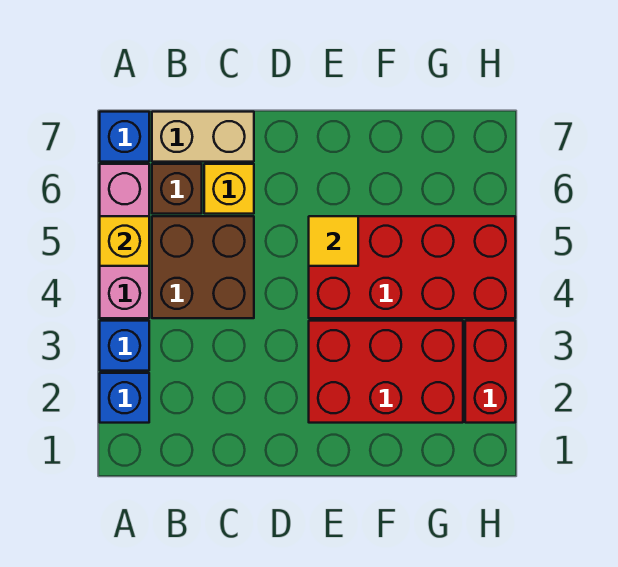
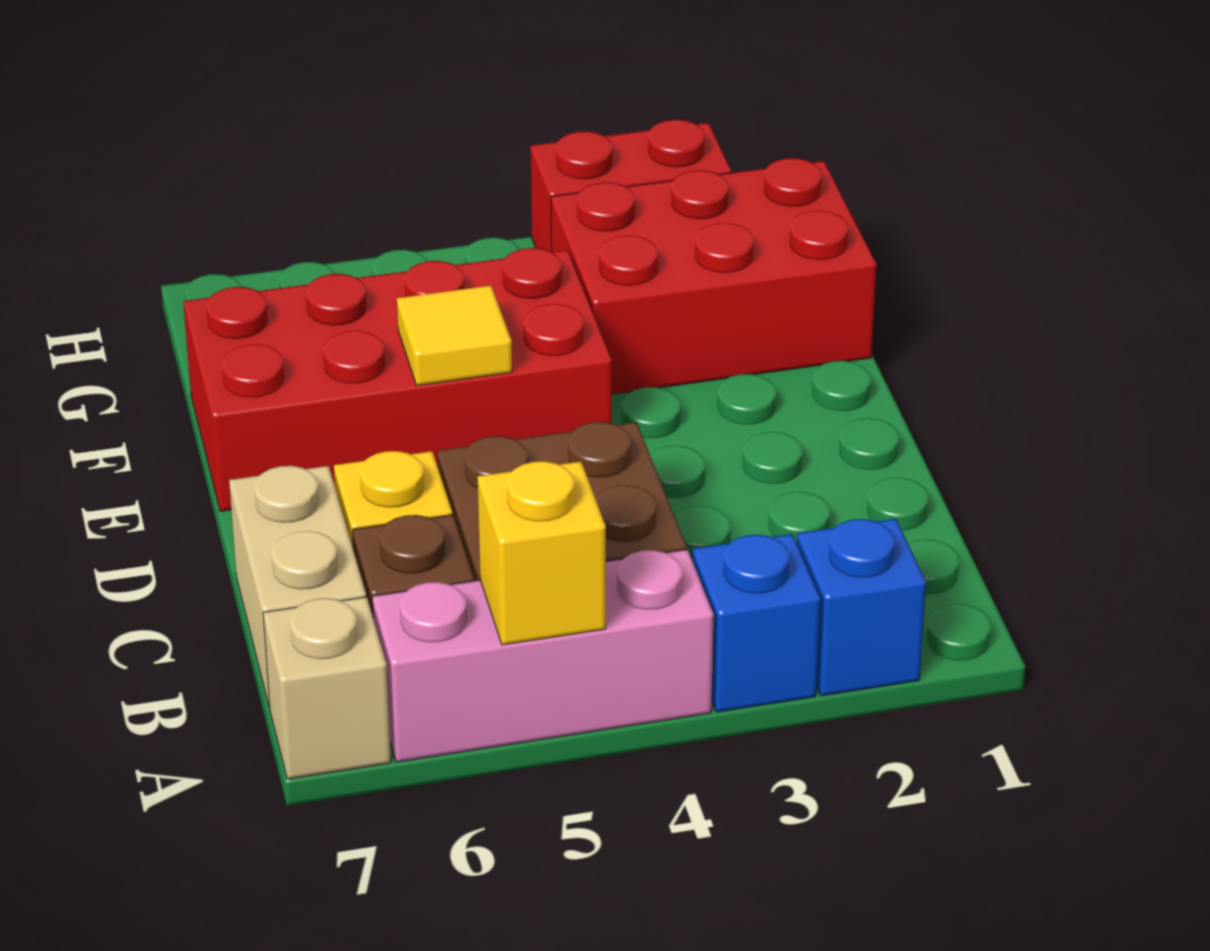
blue brick A7 level 1 -> tan brick A7 level 1
red brick E2:G3 level 1 -> red brick F1:G3 level 1
red brick E4:H5 level 1 -> red brick E4:F7 level 1

